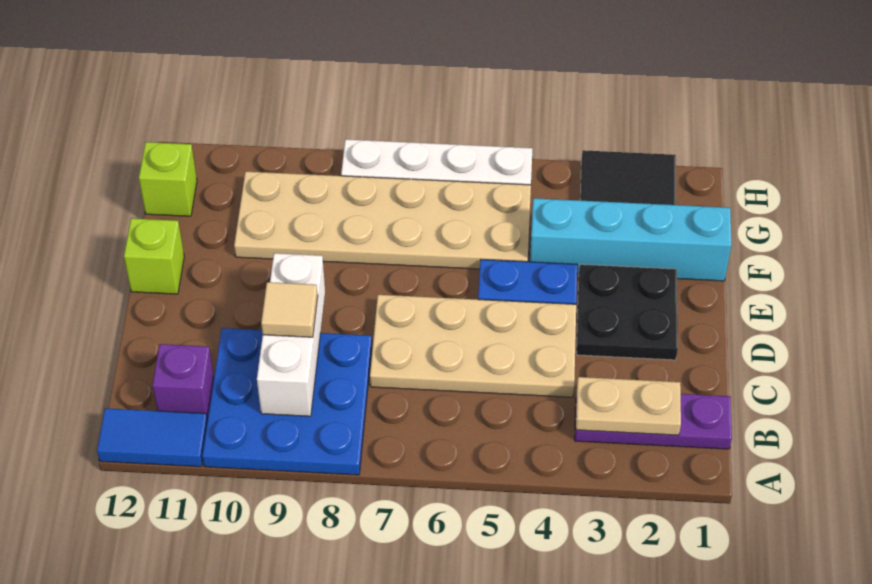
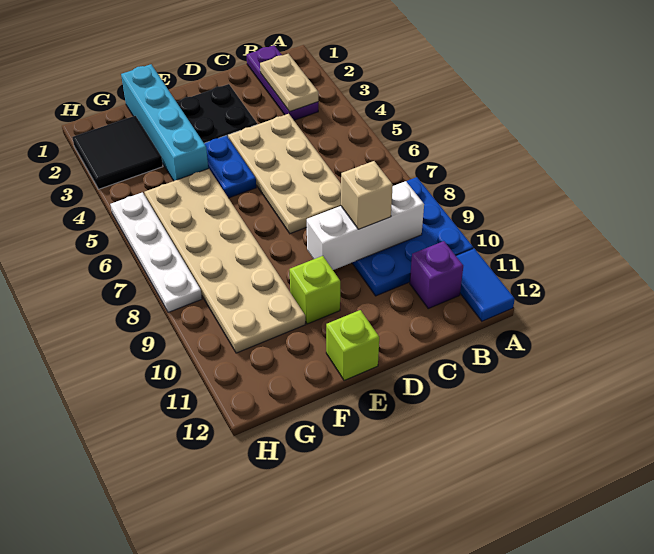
tan tile C9 level 3 -> tan brick C9 level 3
lime brick G12 level 1 -> lime brick E10 level 1

